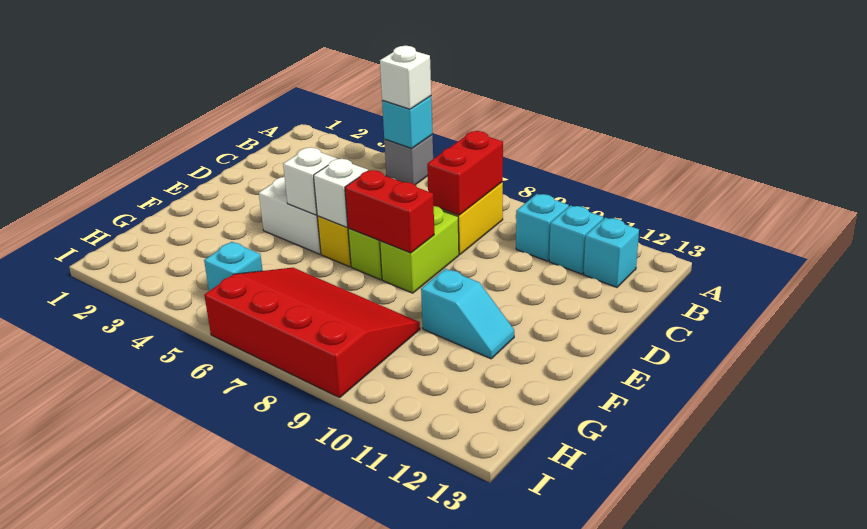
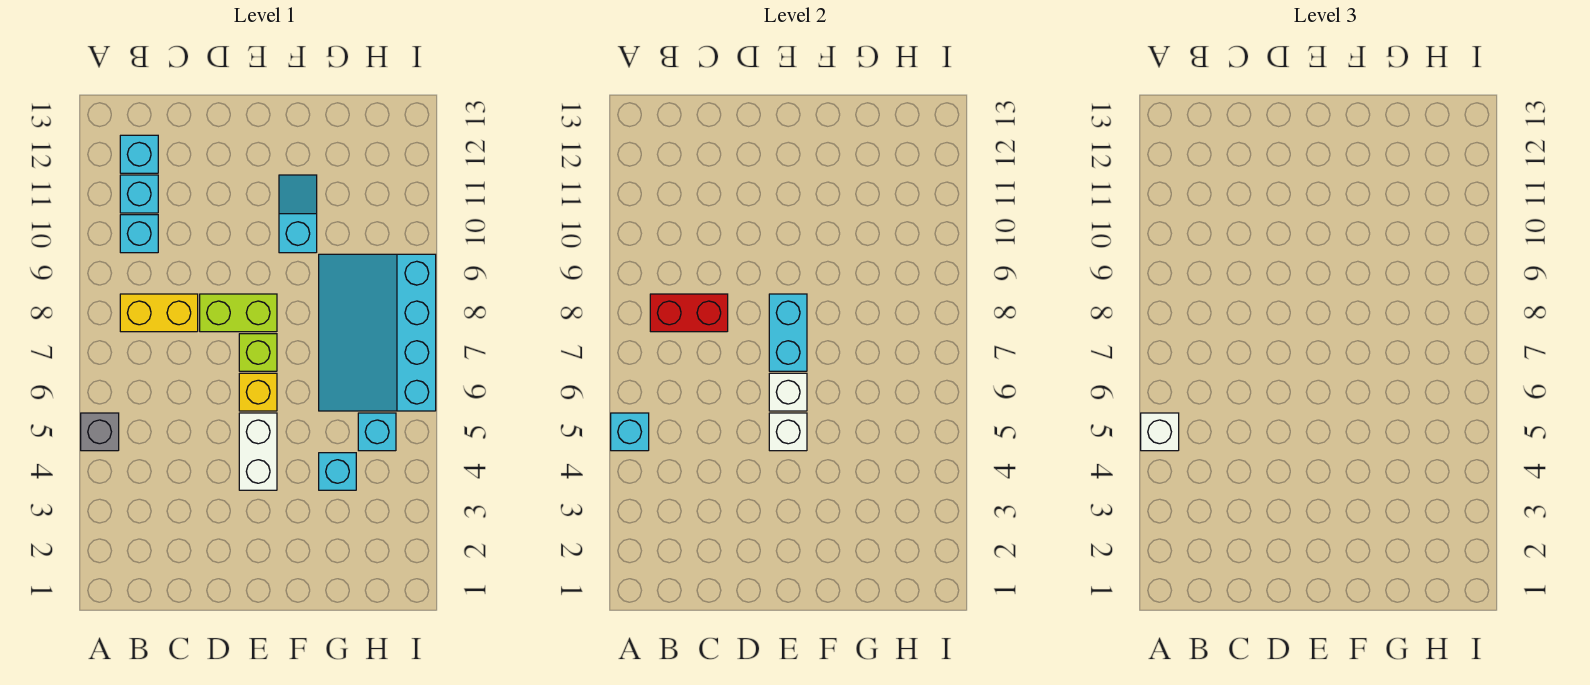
red brick E7:E8 level 2 -> cyan brick E7:E8 level 2
none -> cyan brick G4 level 1
red slope G6:I9 level 1 top I -> cyan slope G6:I9 level 1 top I

